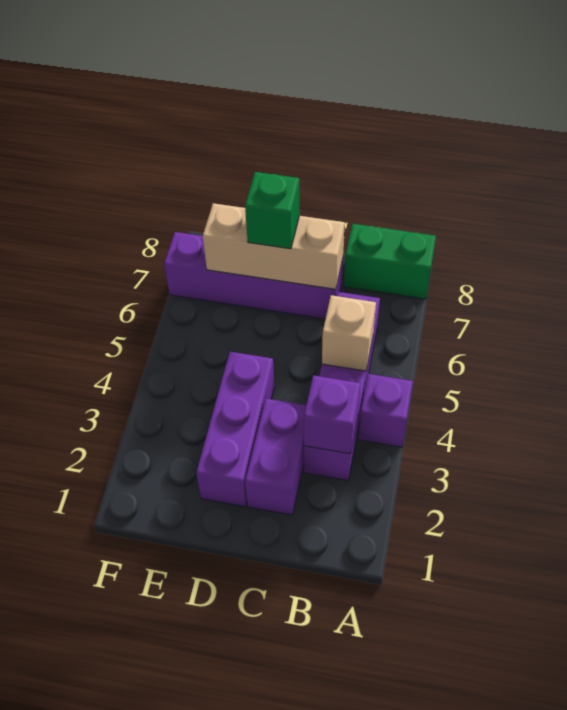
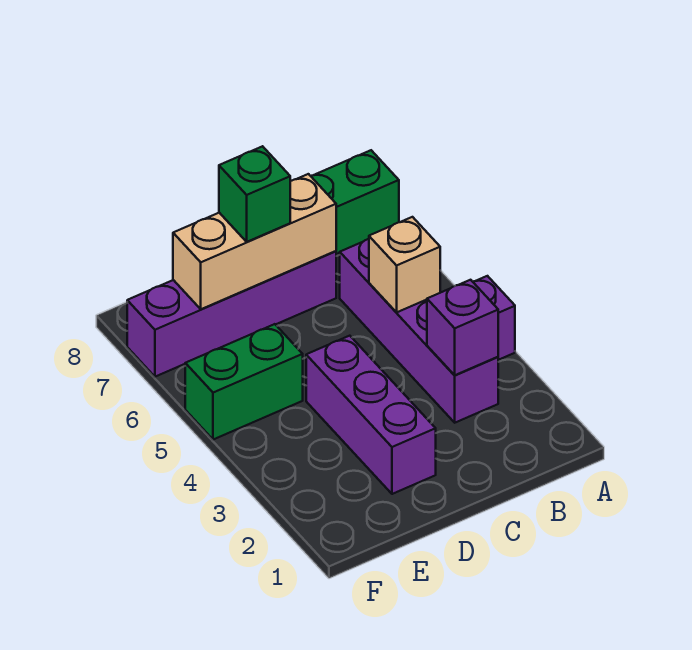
purple brick C2:C3 level 1 -> none
none -> green brick E5:F5 level 1

